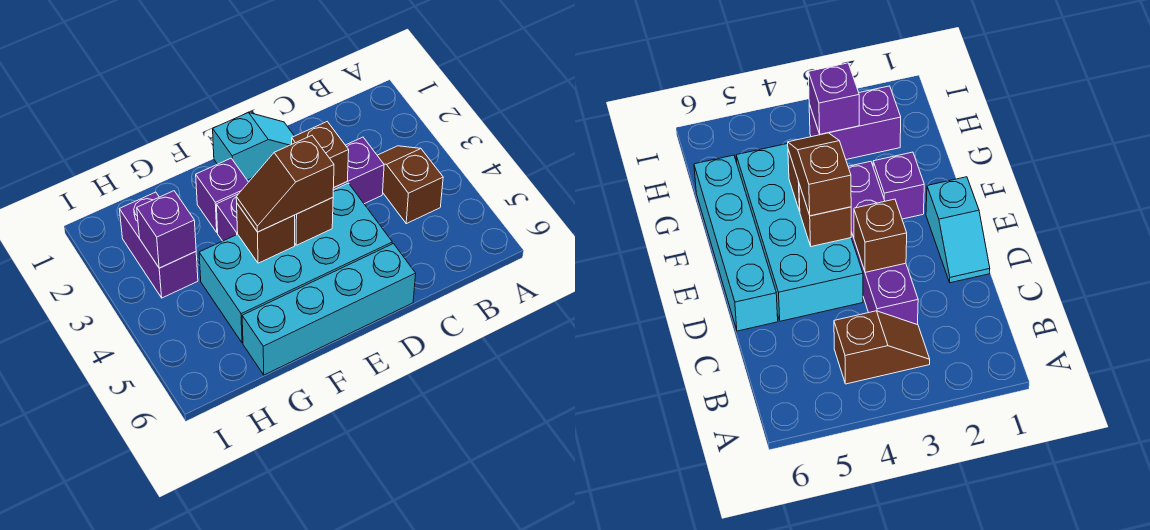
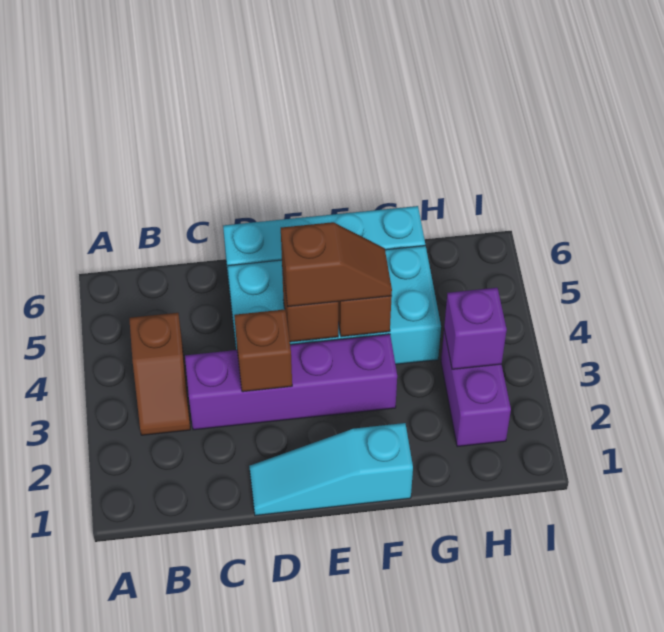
cyan slope D1:E1 level 1 top E -> cyan slope D1:F1 level 1 top F
purple brick F2 level 1 -> none

